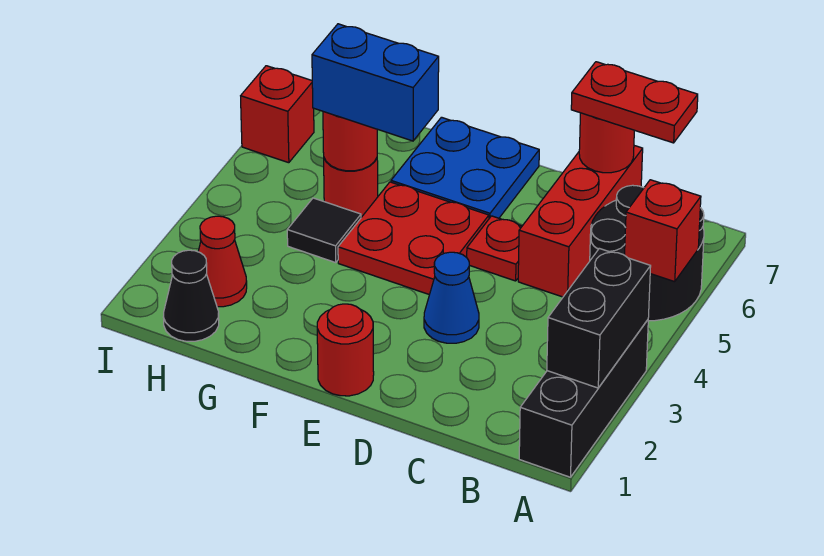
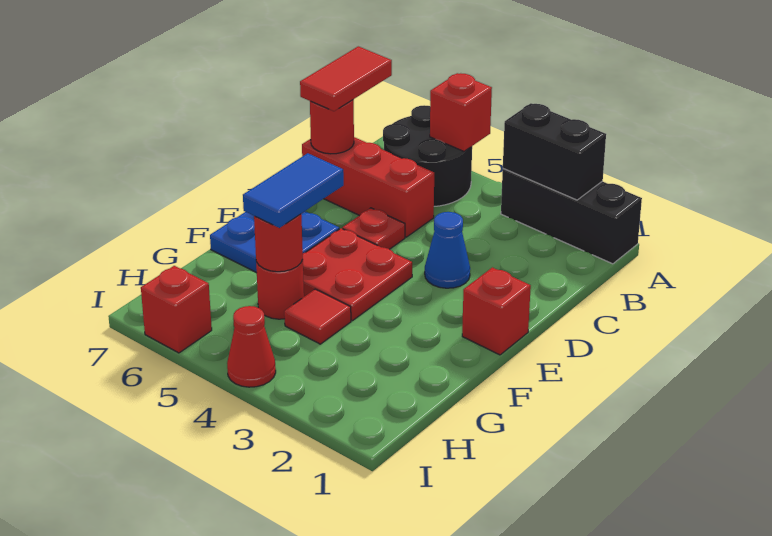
red plate B7:C7 level 3 -> red tile B7:C7 level 3
red round brick E1 level 1 -> red brick E1 level 1
blue brick F5:G5 level 3 -> blue tile F5:G5 level 3
black tile G4 level 1 -> red tile G4 level 1
black cone H1 level 1 -> none
red cone H2 level 1 -> red cone I4 level 1

